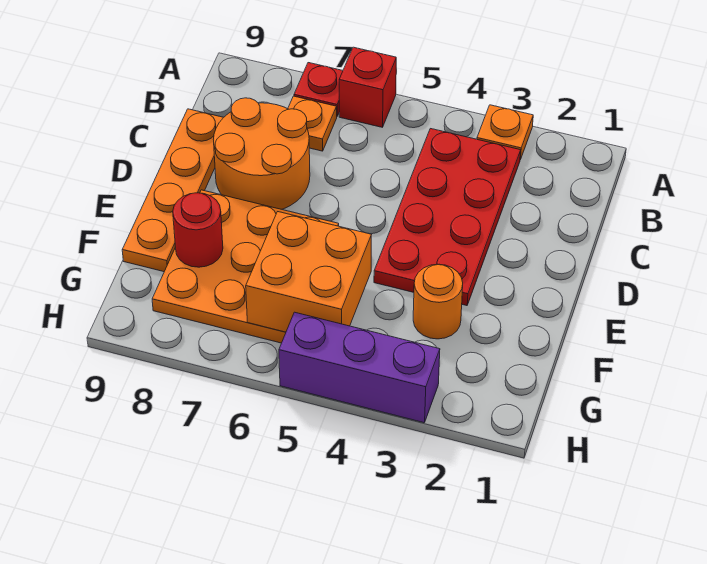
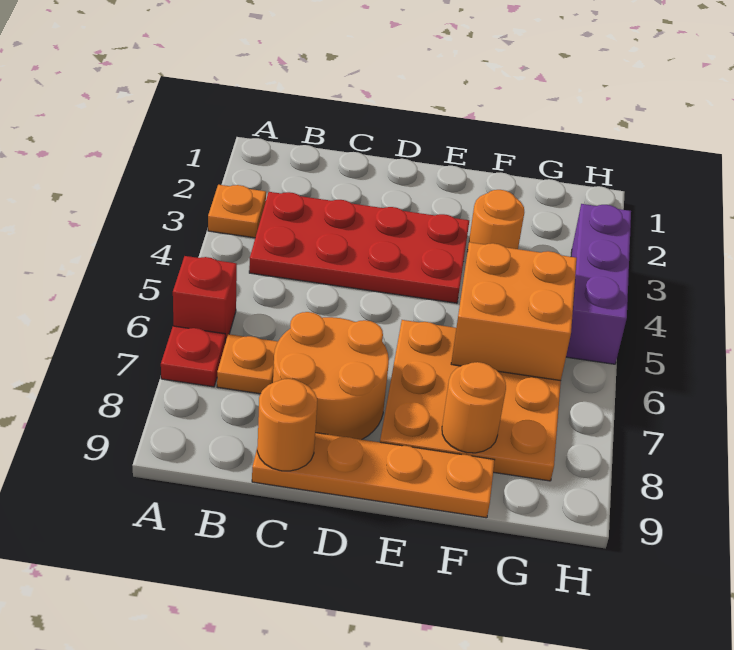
none -> orange round brick C9 level 2
red round brick F8 level 2 -> orange round brick F8 level 2

